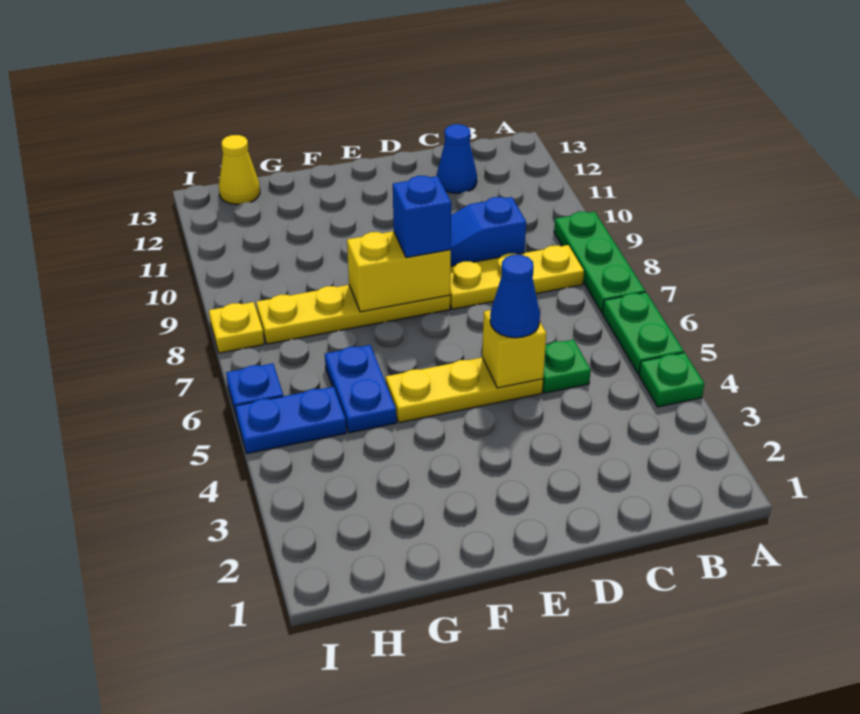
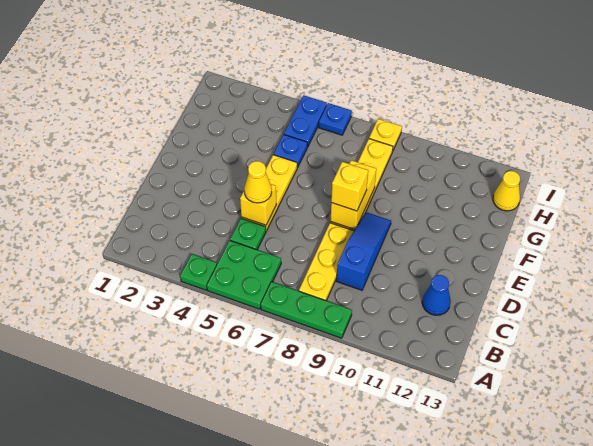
green plate A5:A6 level 1 -> green plate A5:B6 level 1
blue cone D5 level 3 -> yellow cone D5 level 3
blue brick E8 level 3 -> yellow brick E8 level 3
blue plate G5:G6 level 1 -> blue plate G5 level 1

